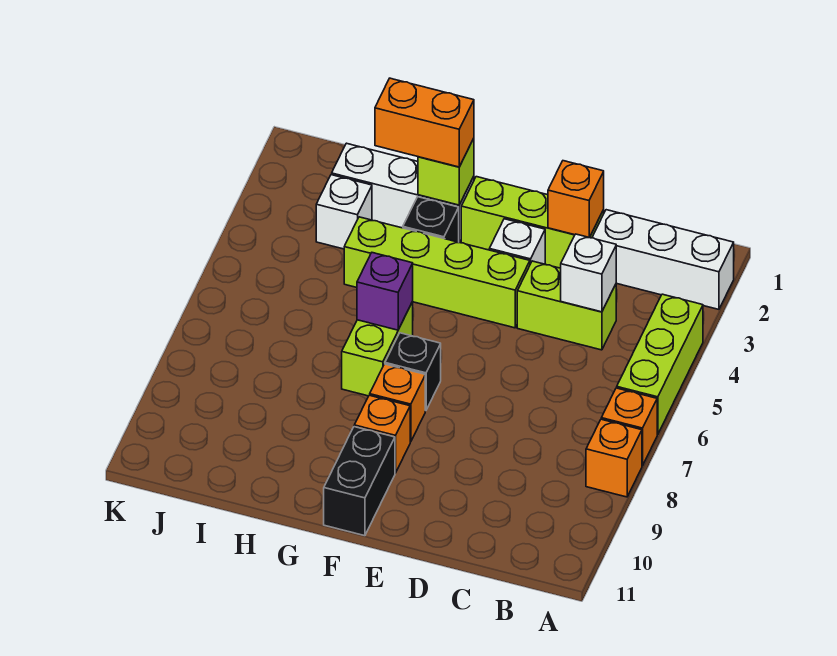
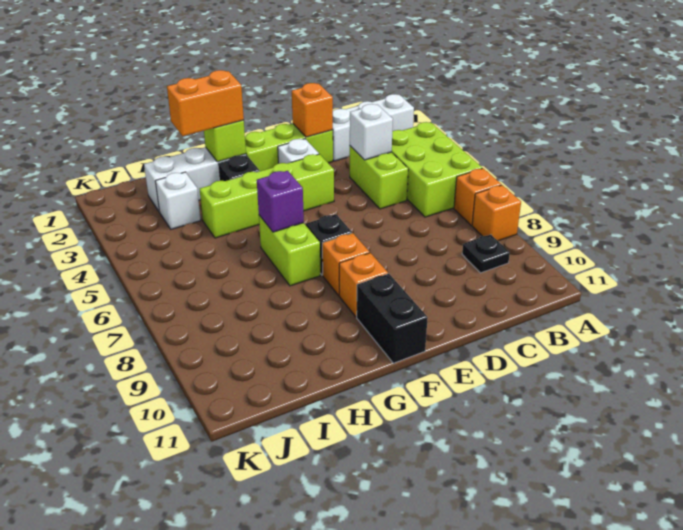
lime brick A4:A6 level 1 -> lime brick A4:B6 level 1
none -> black plate B9 level 1
lime brick C4:D4 level 1 -> lime brick C4:C5 level 1

